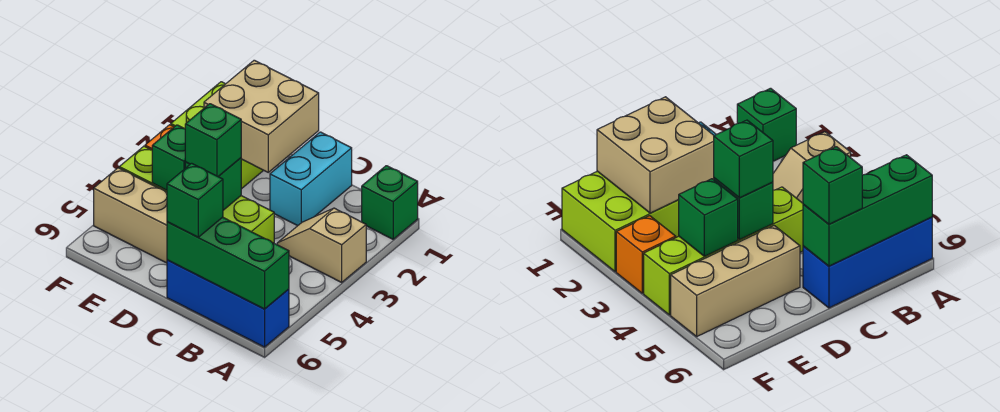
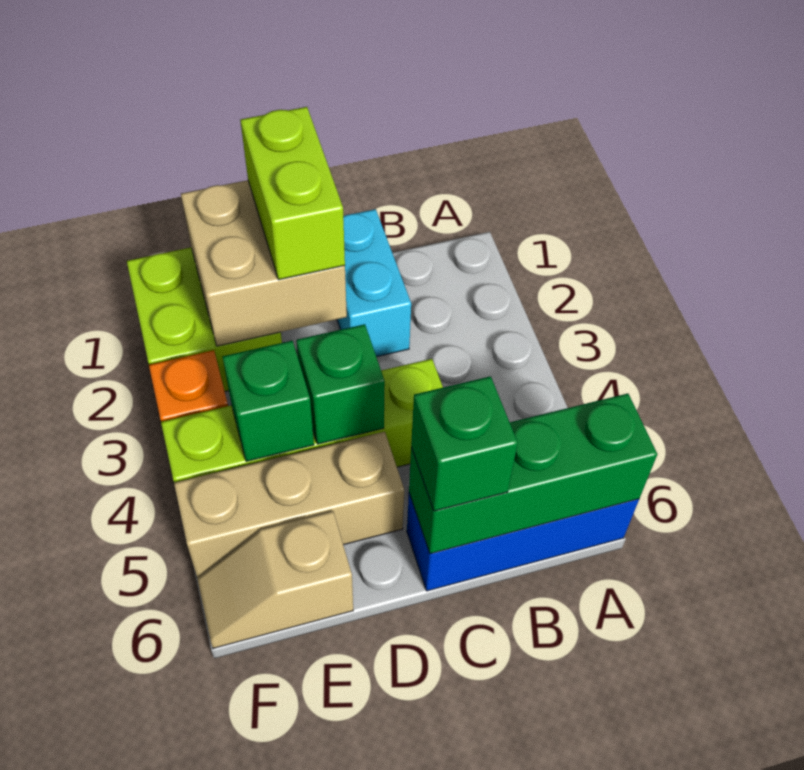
green brick A1 level 1 -> none
tan slope A3:B3 level 1 top A -> tan slope E6:F6 level 1 top E
none -> lime brick D1:D2 level 3
green brick D4 level 3 -> none

